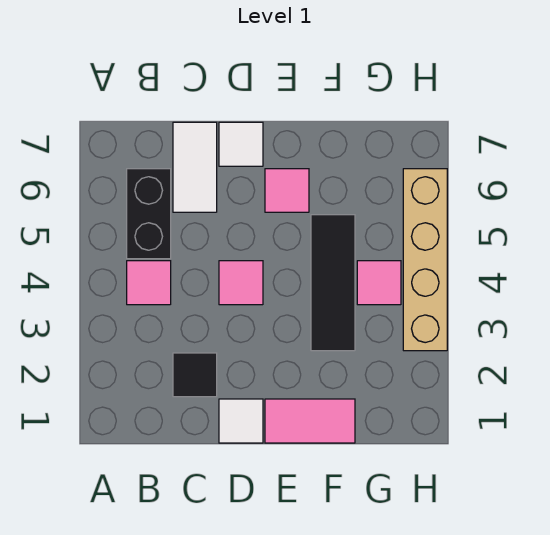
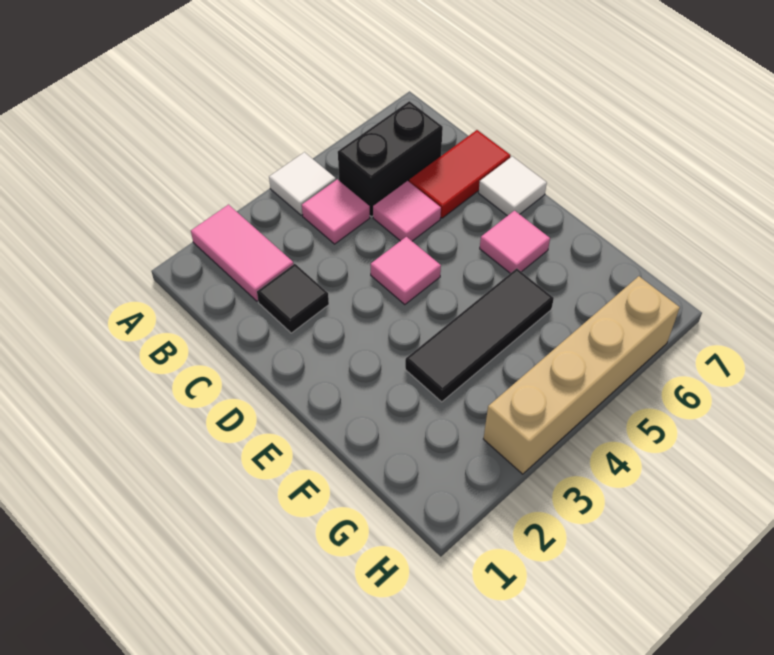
white tile C6:C7 level 1 -> red tile C6:C7 level 1
white tile D1 level 1 -> white tile A4 level 1
pink tile E1:F1 level 1 -> pink tile A2:B2 level 1
pink tile G4 level 1 -> pink tile C5 level 1

